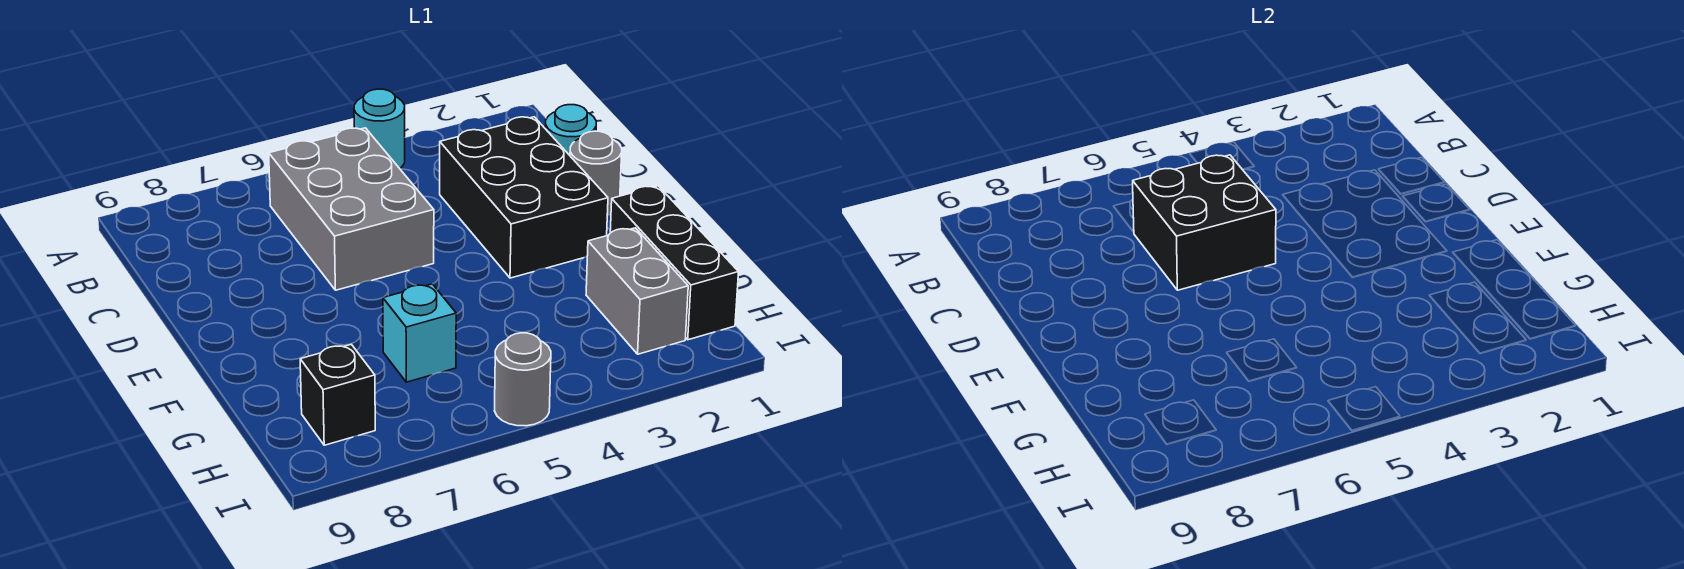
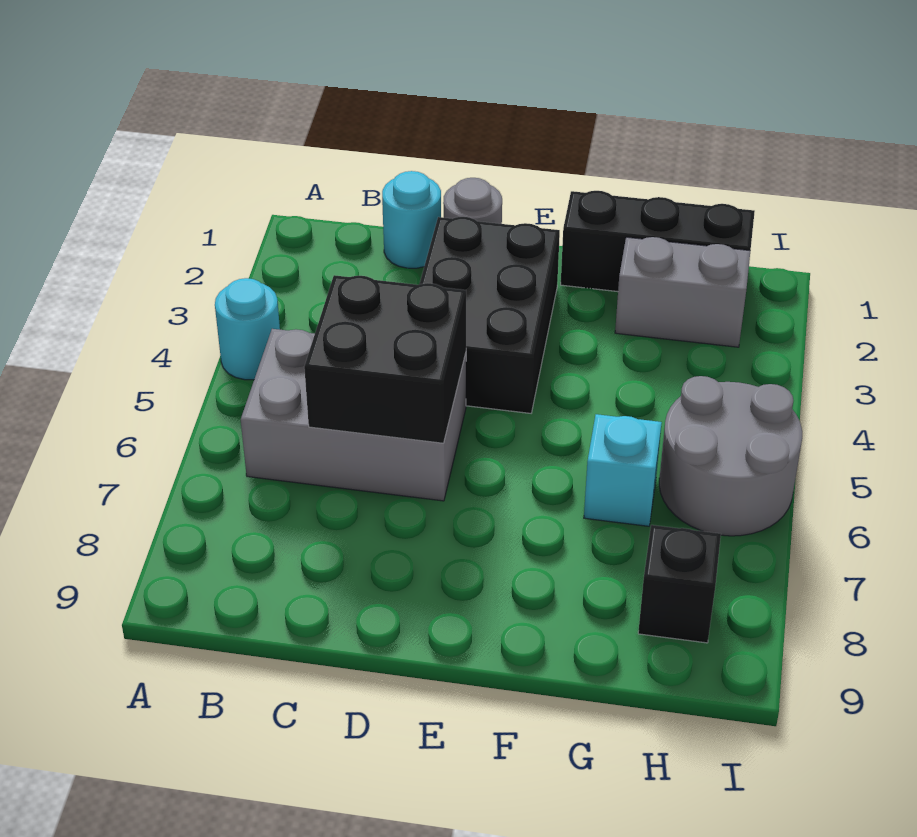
black brick C2:E3 level 1 -> black brick D2:E4 level 1
grey round brick I5 level 1 -> grey round brick H5:I6 level 1

